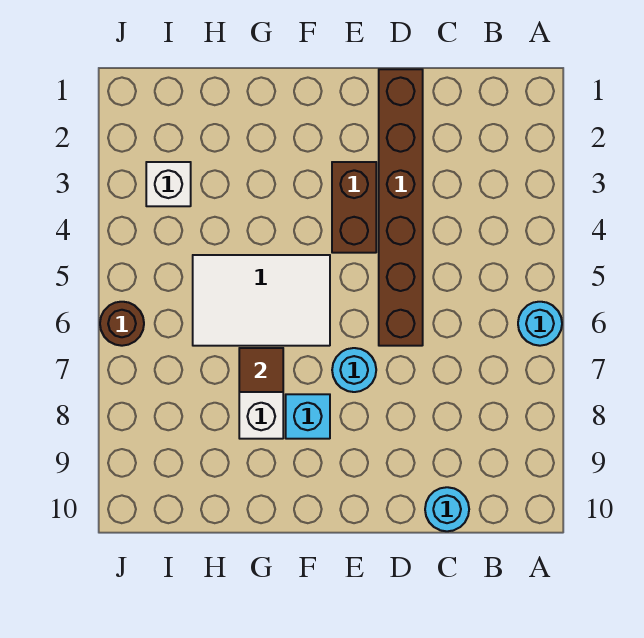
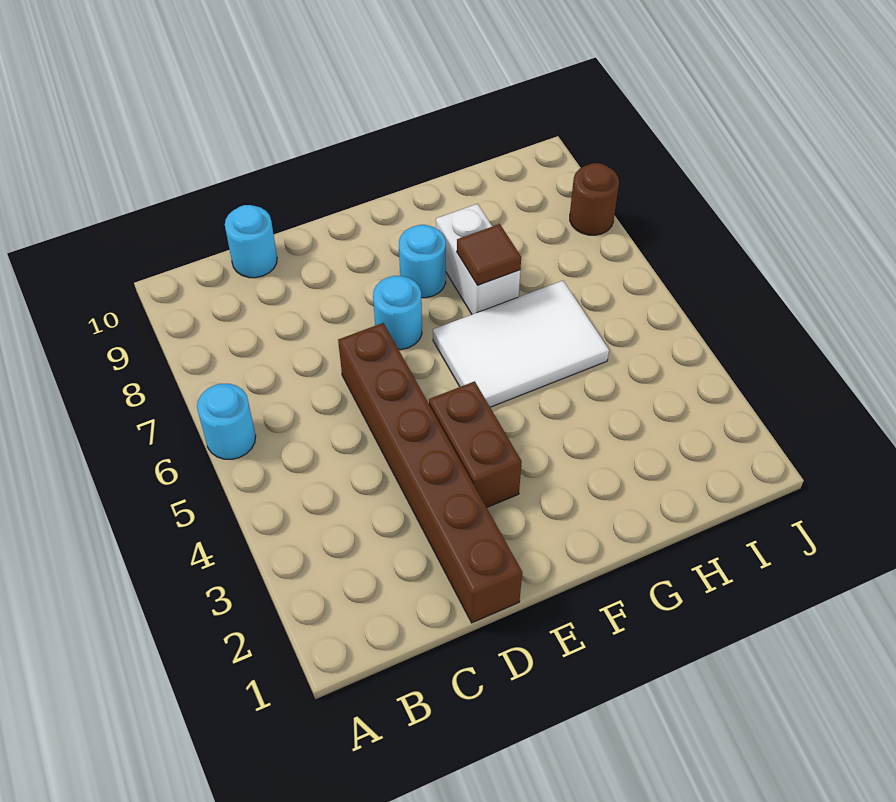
cyan brick F8 level 1 -> cyan round brick F8 level 1
white brick I3 level 1 -> none
brown round brick J6 level 1 -> brown round brick J8 level 1

